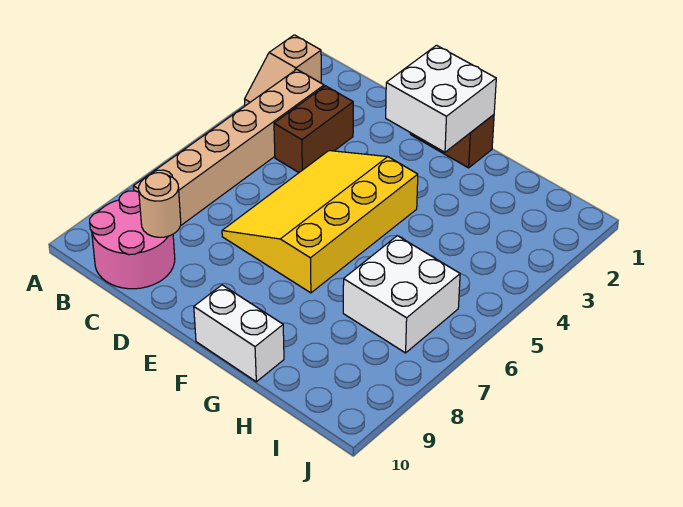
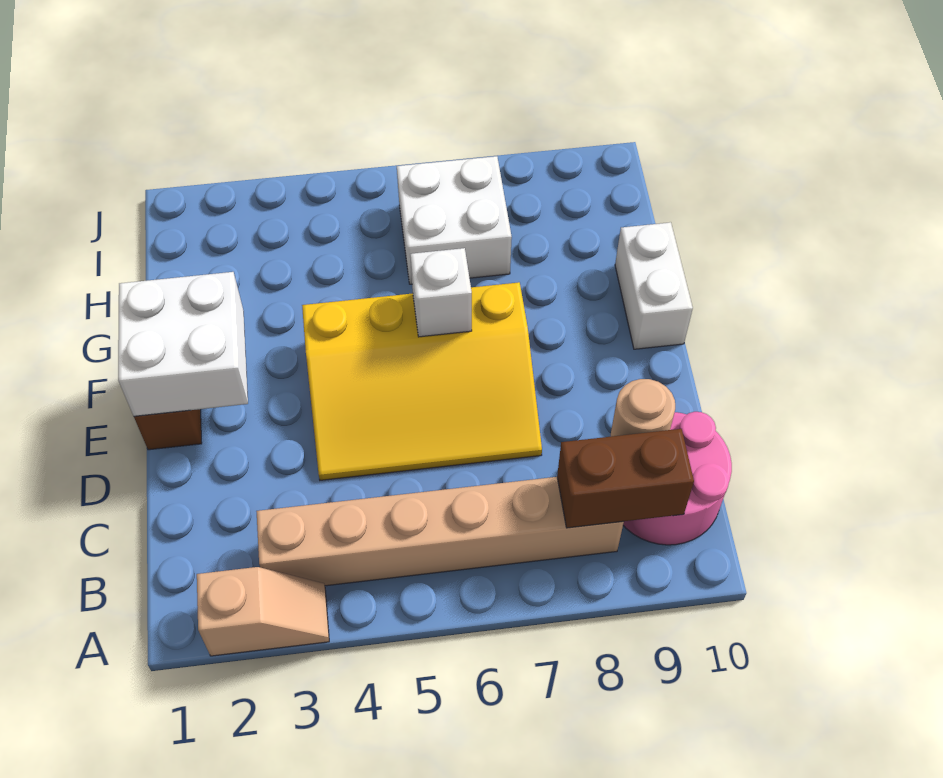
brown brick C3:C4 level 1 -> brown brick B8:B9 level 2
none -> white brick F6 level 2

